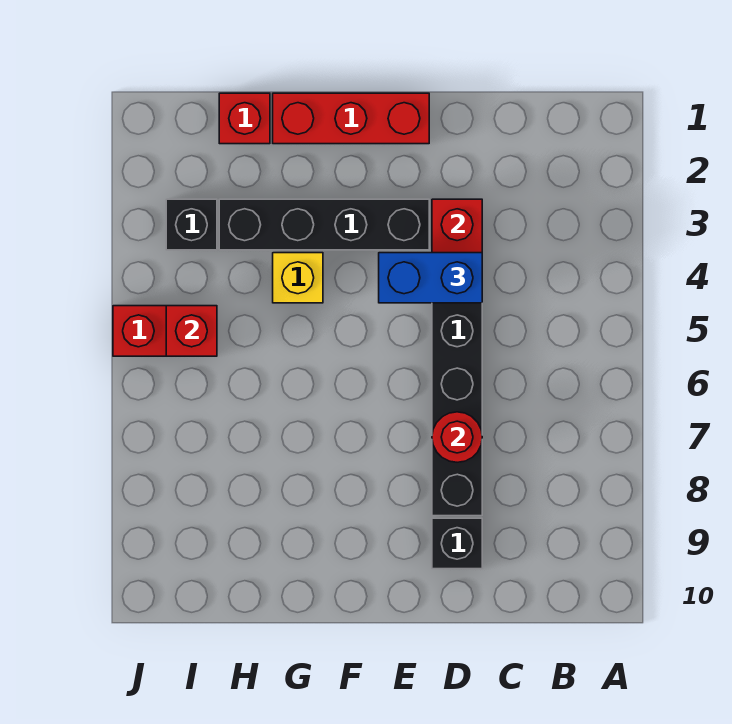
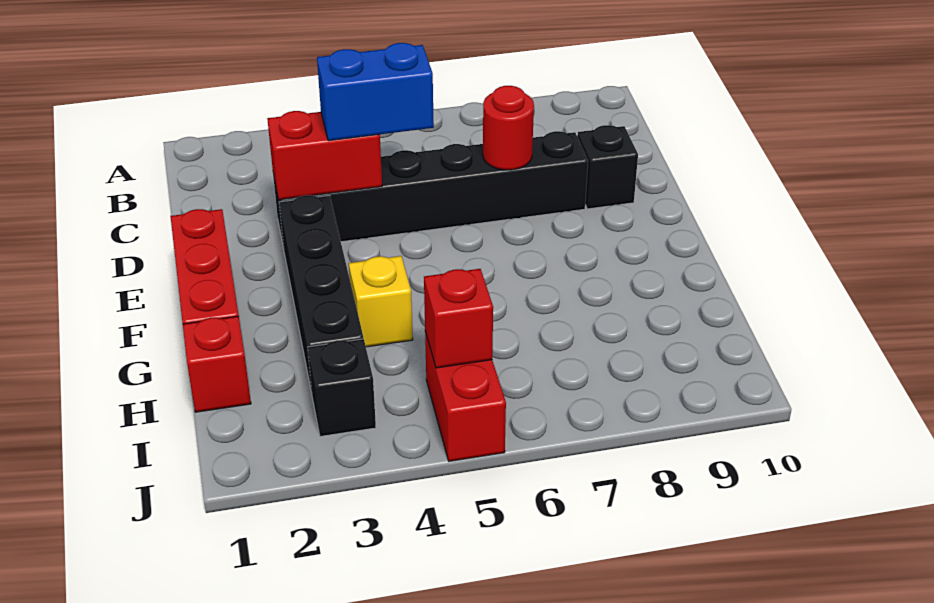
blue brick D4:E4 level 3 -> blue brick D4:D5 level 3

